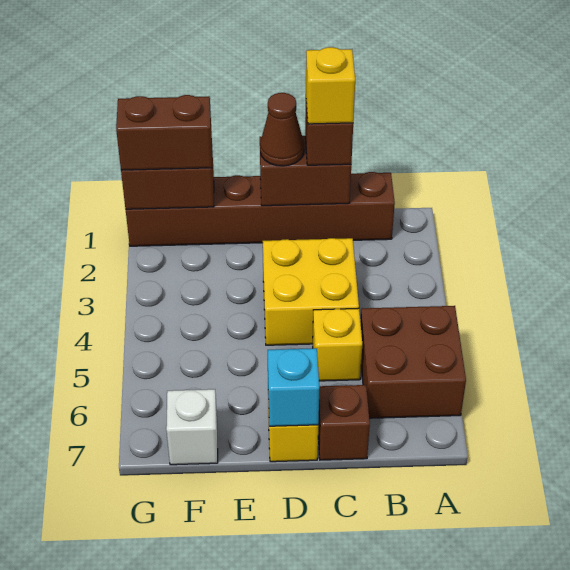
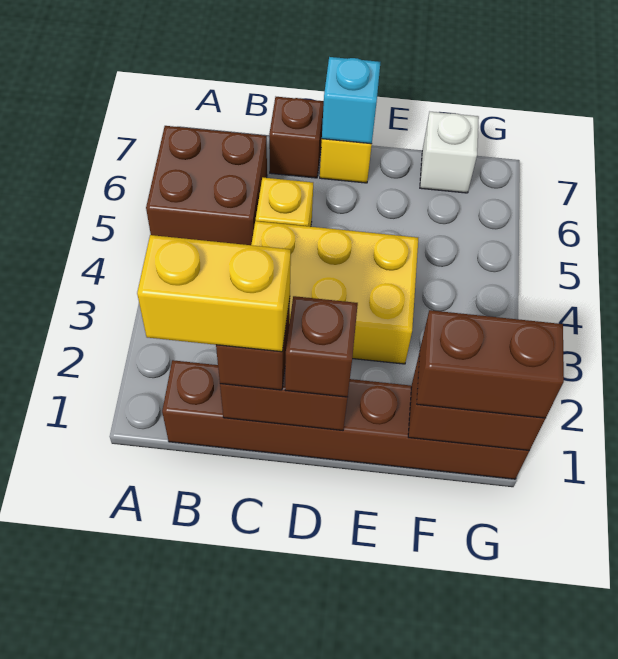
yellow brick C1 level 4 -> yellow brick B1:C1 level 4
yellow brick C3:D4 level 1 -> yellow brick C3:E4 level 1
brown cone D1 level 3 -> brown brick D1 level 3

